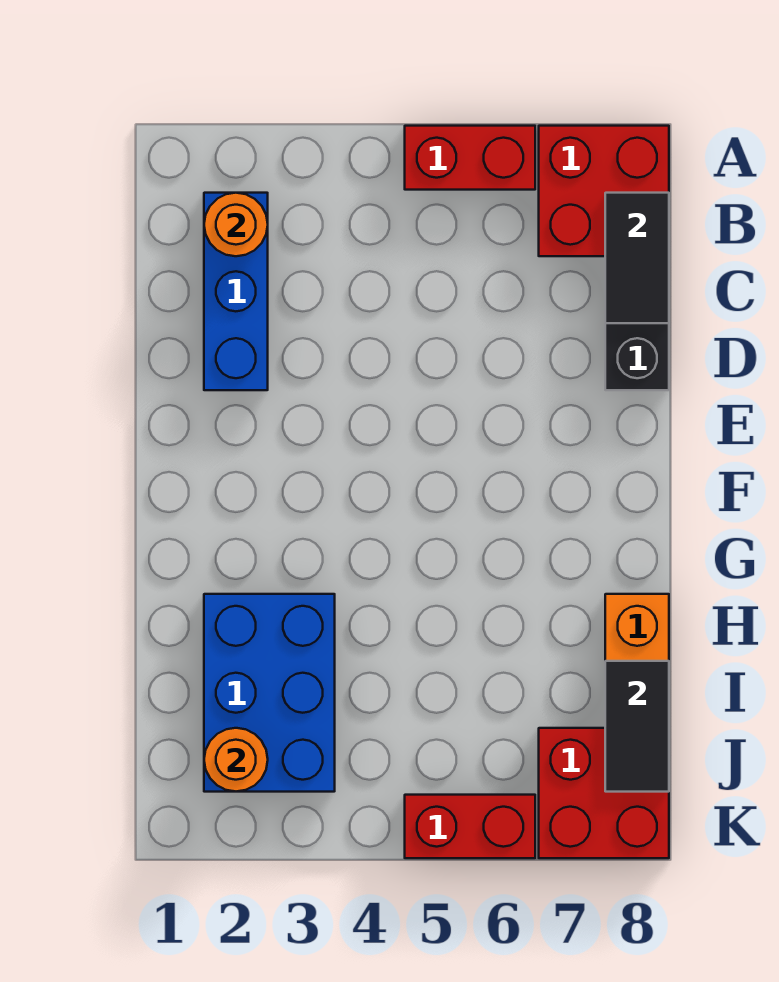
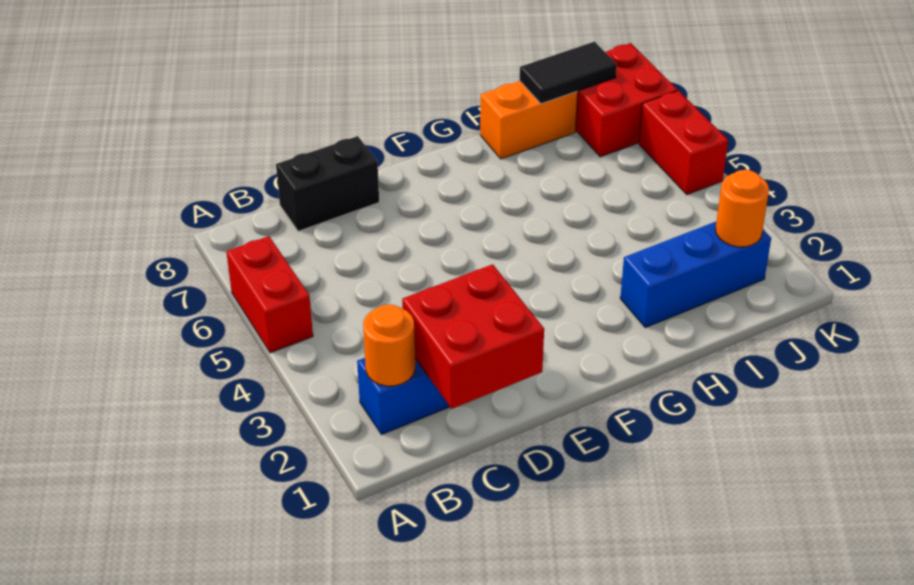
red brick A7:B8 level 1 -> red brick C1:D2 level 2
black tile B8:C8 level 2 -> none
blue brick H2:J3 level 1 -> blue brick H2:J2 level 1

